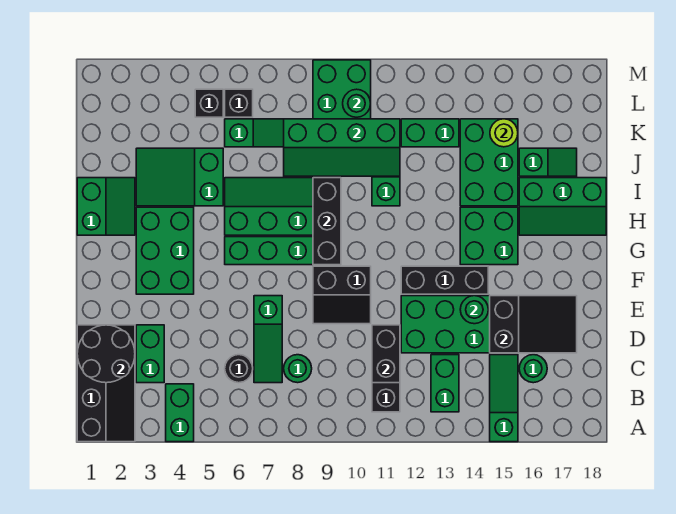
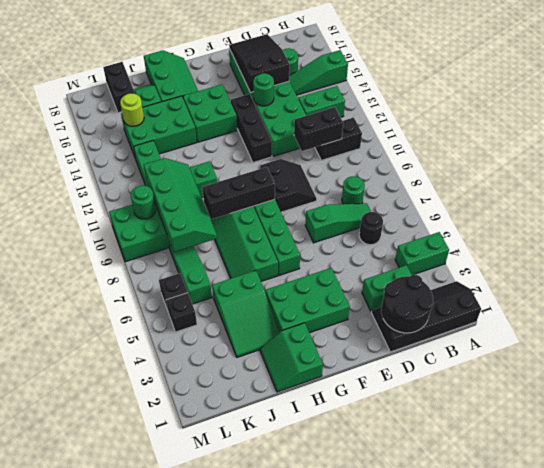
green slope H1:I2 level 1 top 1 -> green slope H1:I2 level 1 top H
none -> black brick K17:K18 level 1

